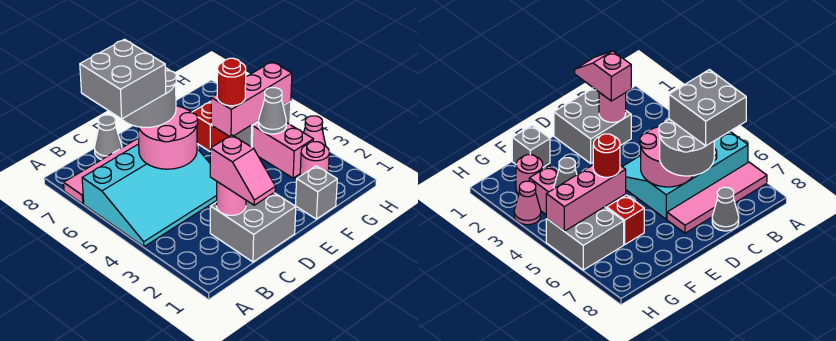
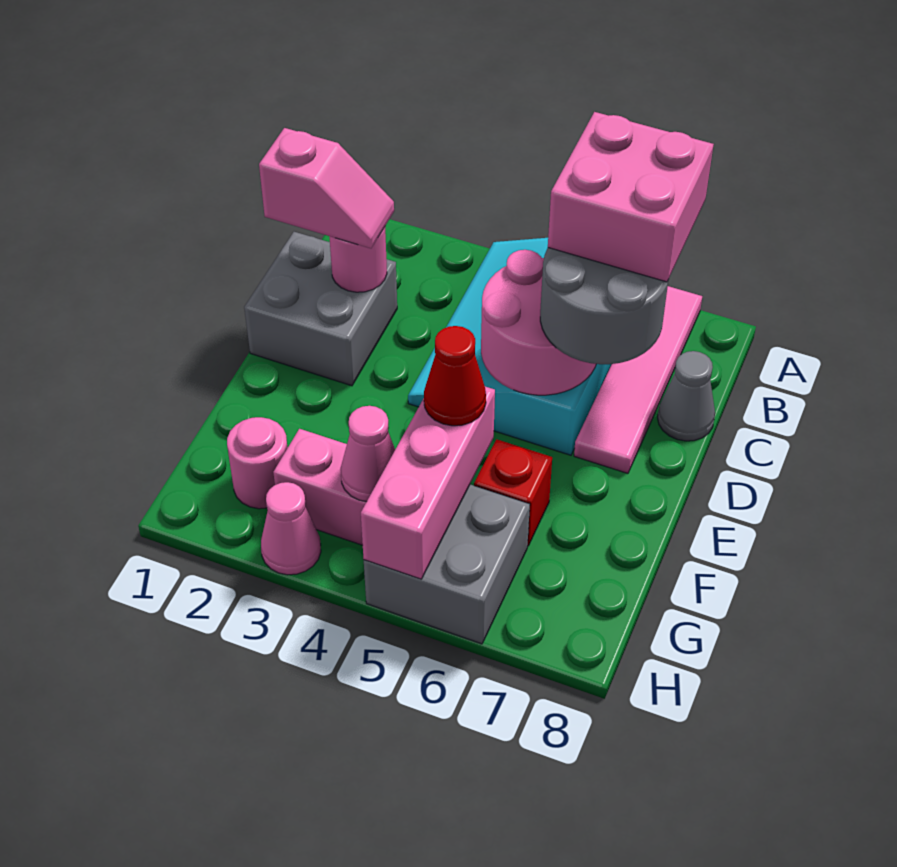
grey brick B6:C7 level 4 -> pink brick B6:C7 level 4
pink slope C1:C2 level 3 top 2 -> pink slope C1:C2 level 3 top 1
grey brick F1 level 1 -> none
red round brick F5 level 3 -> red cone F5 level 3
grey cone G4 level 2 -> pink cone G4 level 2

